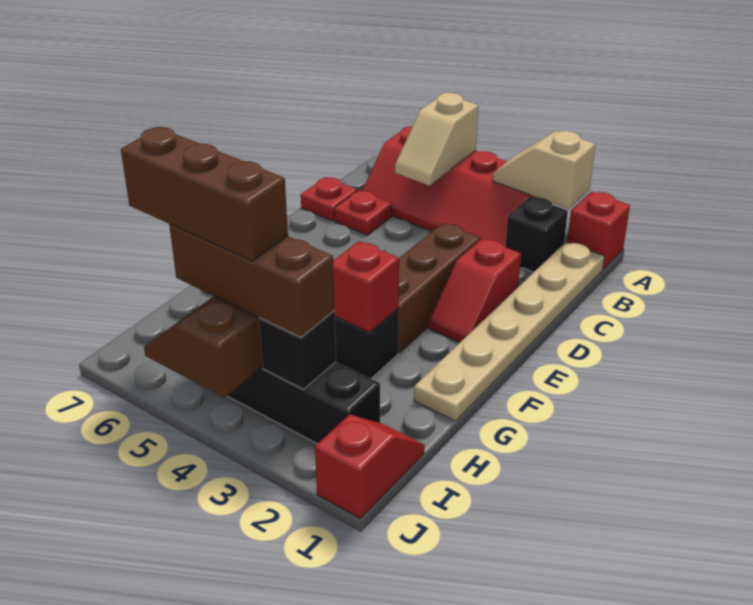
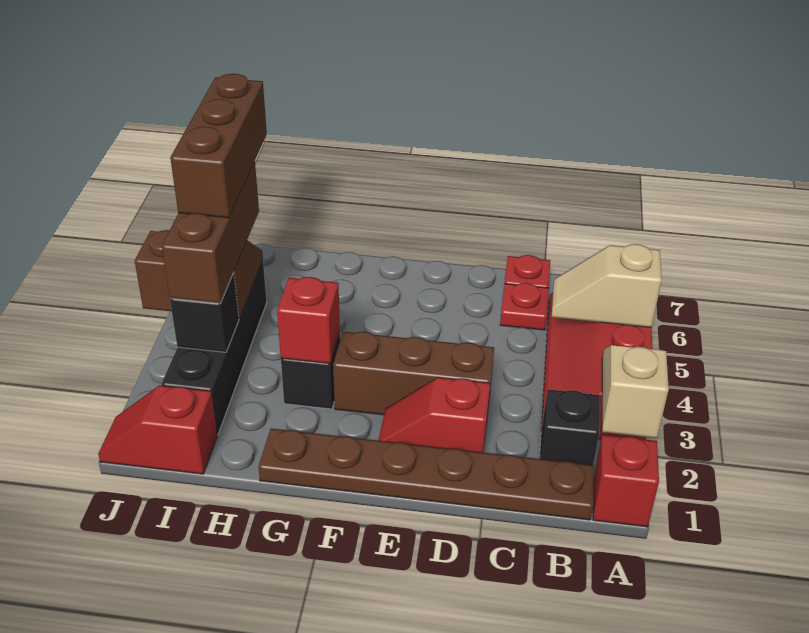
tan plate B1:G1 level 1 -> brown plate B1:G1 level 1
red slope I1:J1 level 1 top J -> red slope I1:J1 level 1 top I

